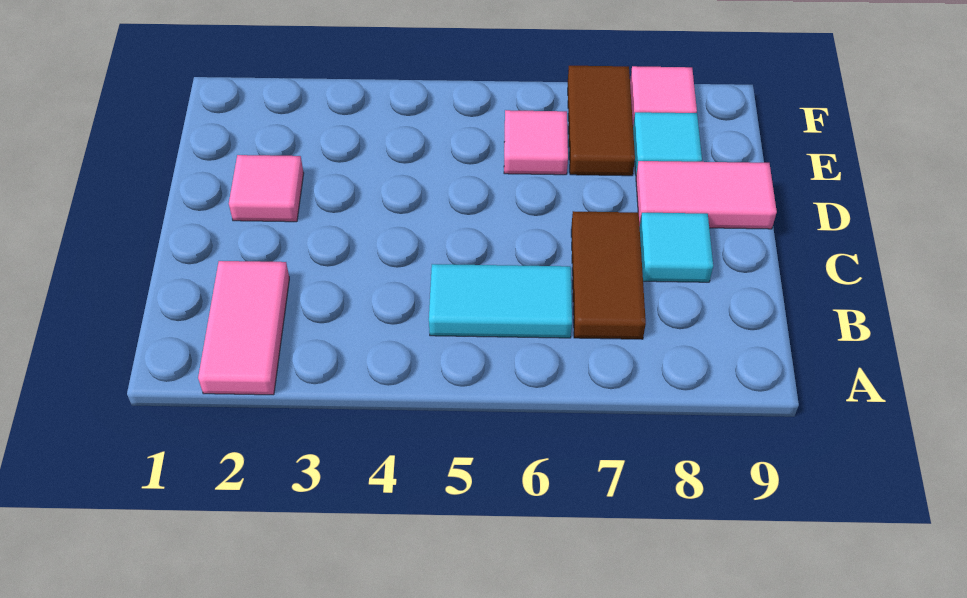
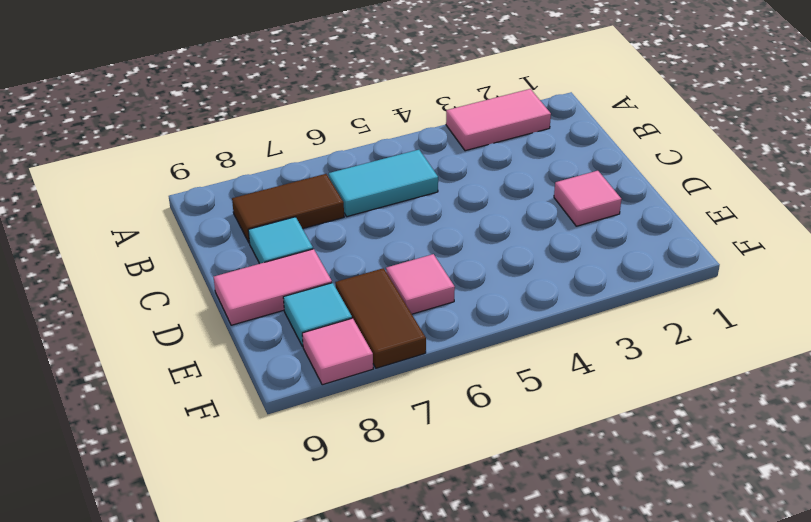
pink tile A2:B2 level 1 -> pink tile A2:A3 level 1
brown tile B7:C7 level 1 -> brown tile B7:B8 level 1

